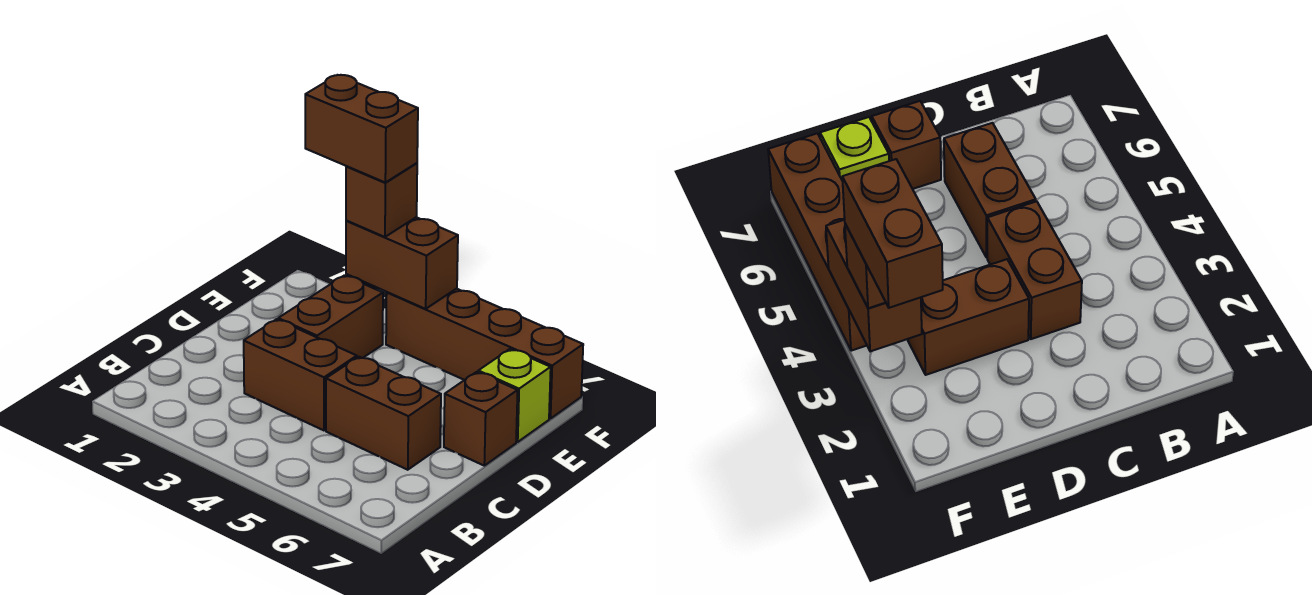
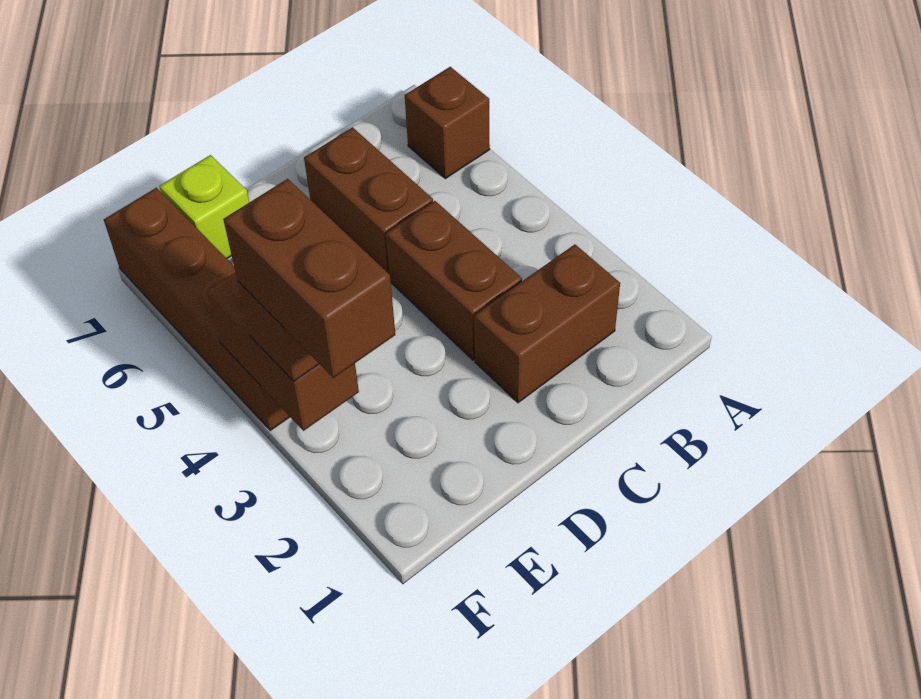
brown brick D3:E3 level 1 -> brown brick B2:C2 level 1
brown brick D7 level 1 -> brown brick A6 level 1

